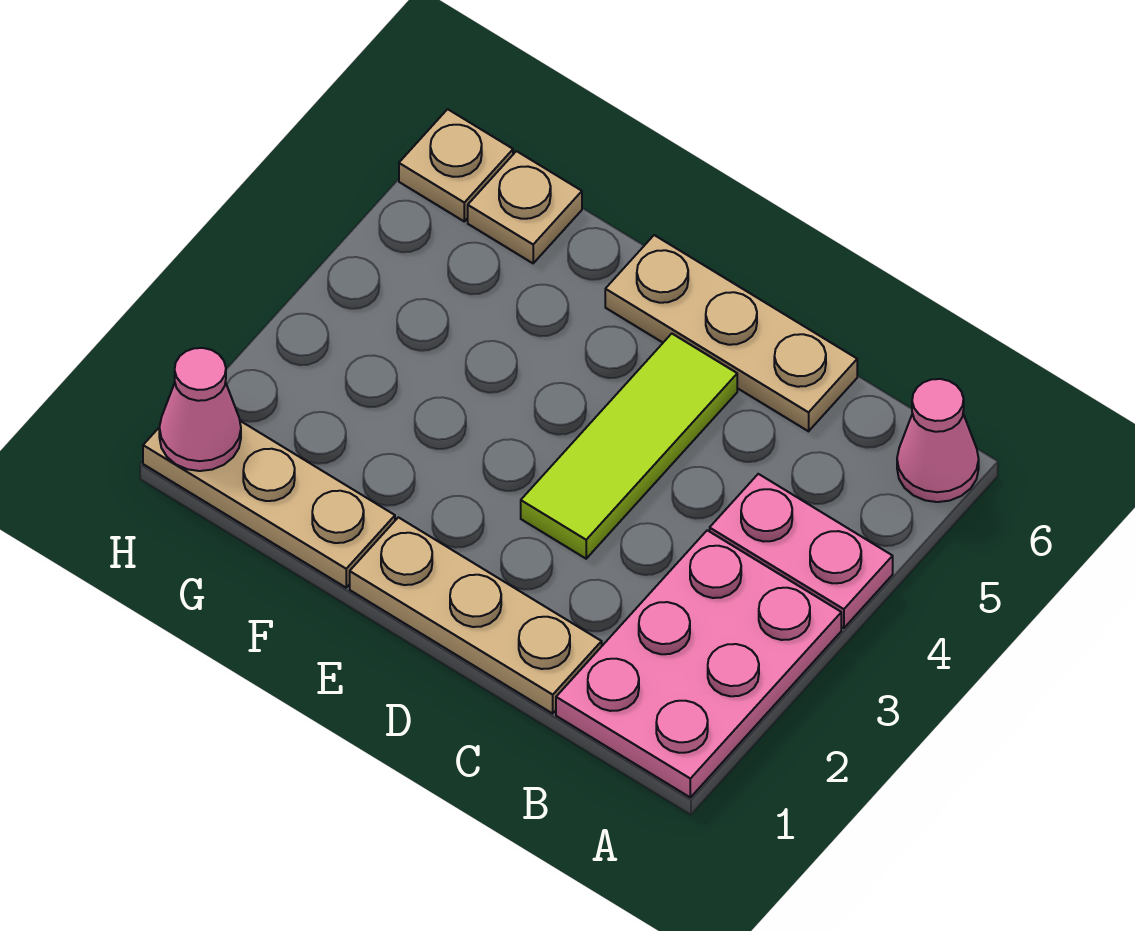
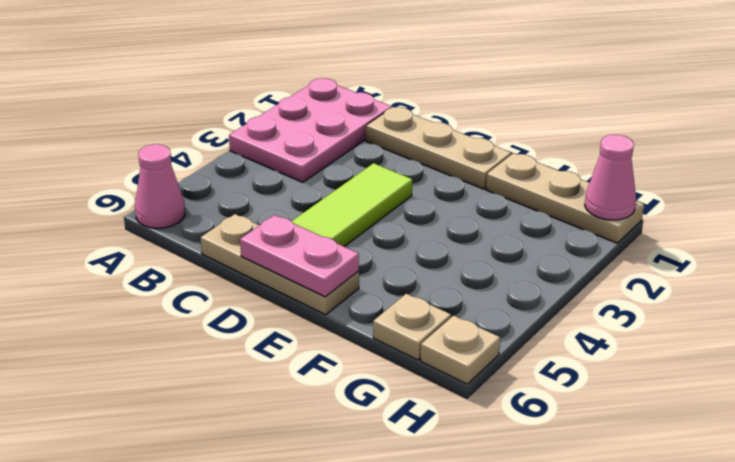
pink plate A4:B4 level 1 -> pink plate D6:E6 level 2

